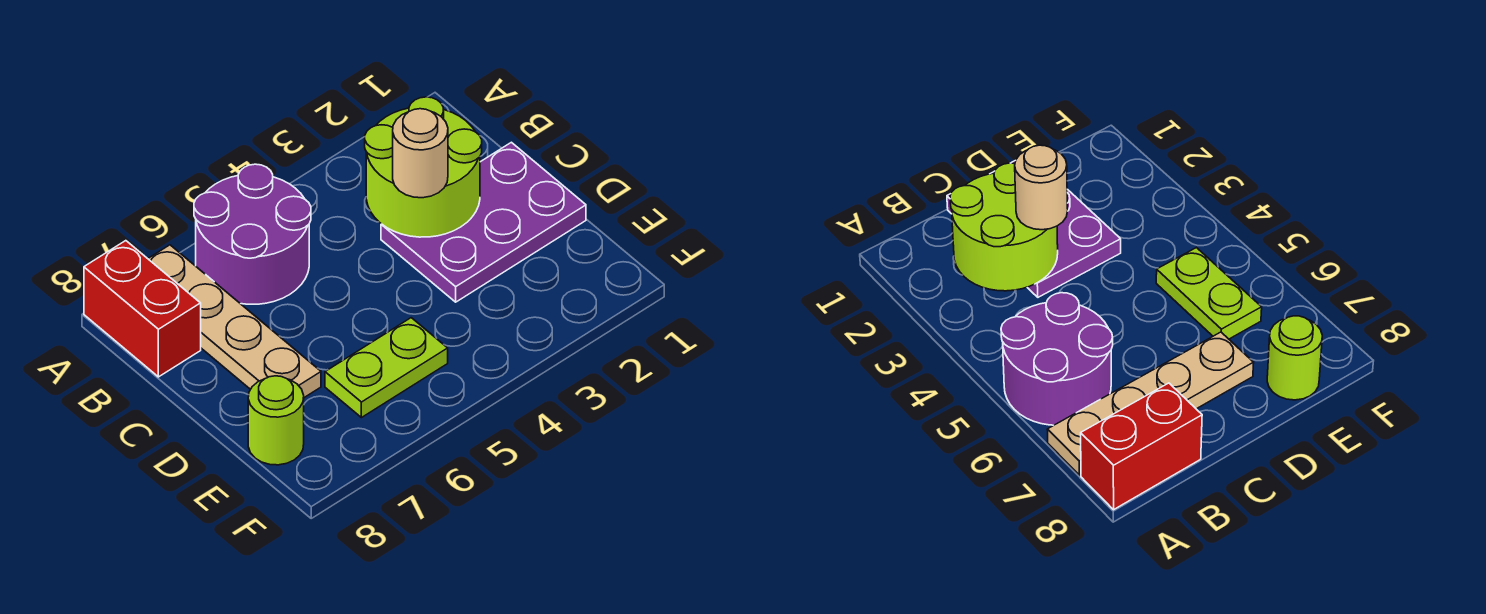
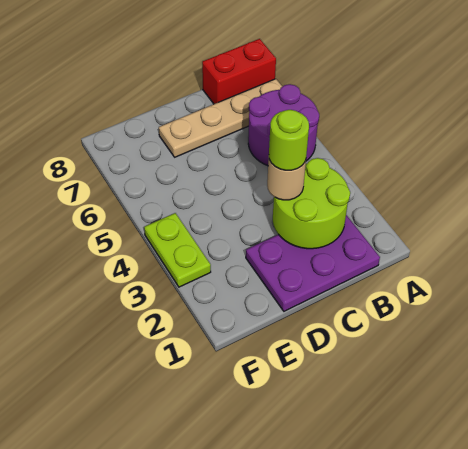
purple plate C1:D3 level 1 -> purple plate B1:D2 level 1
lime plate E5:E6 level 1 -> lime plate F3:F4 level 1
lime round brick E8 level 1 -> lime round brick C3 level 4

